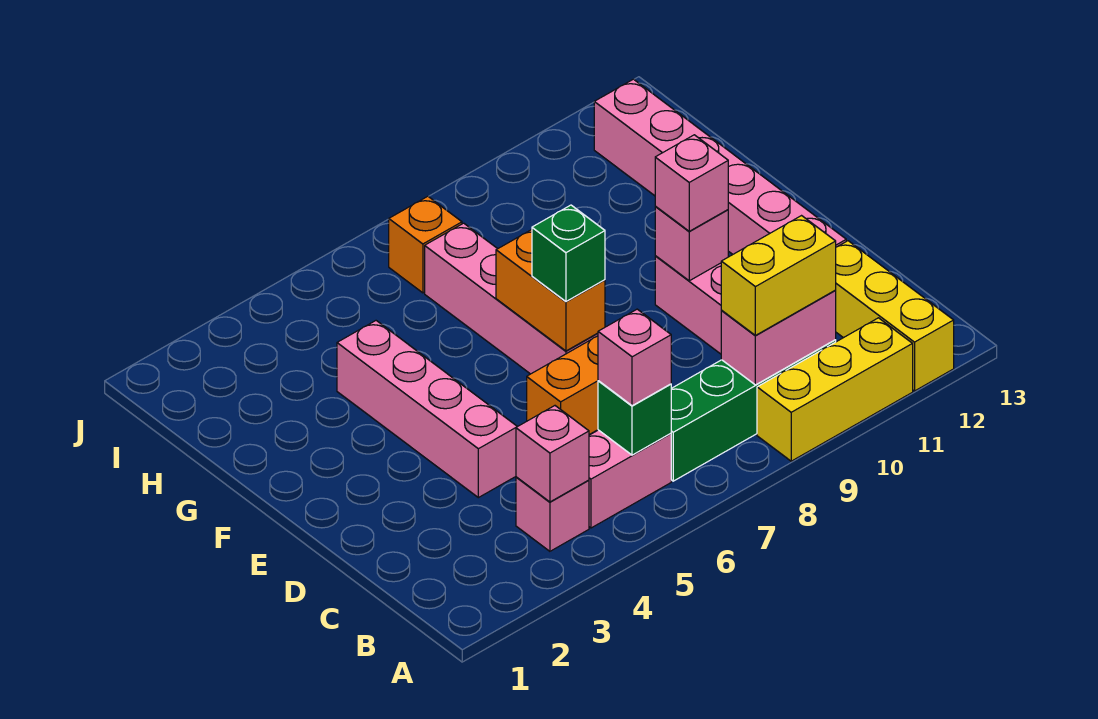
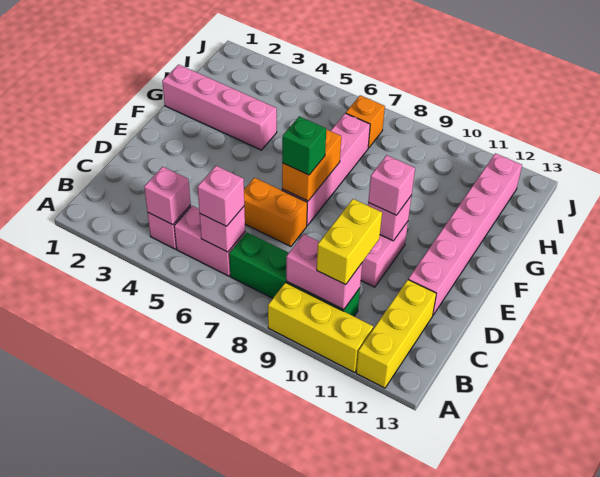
green brick B6 level 2 -> pink brick B6 level 2
yellow brick B9:B10 level 3 -> yellow brick B10:C10 level 3
pink brick D4:G4 level 1 -> pink brick G1:G4 level 1

